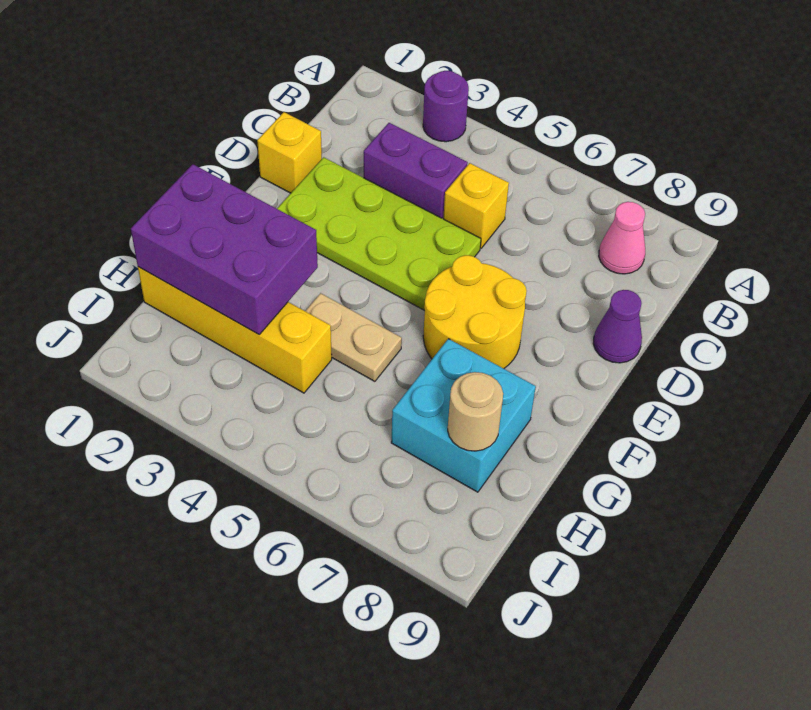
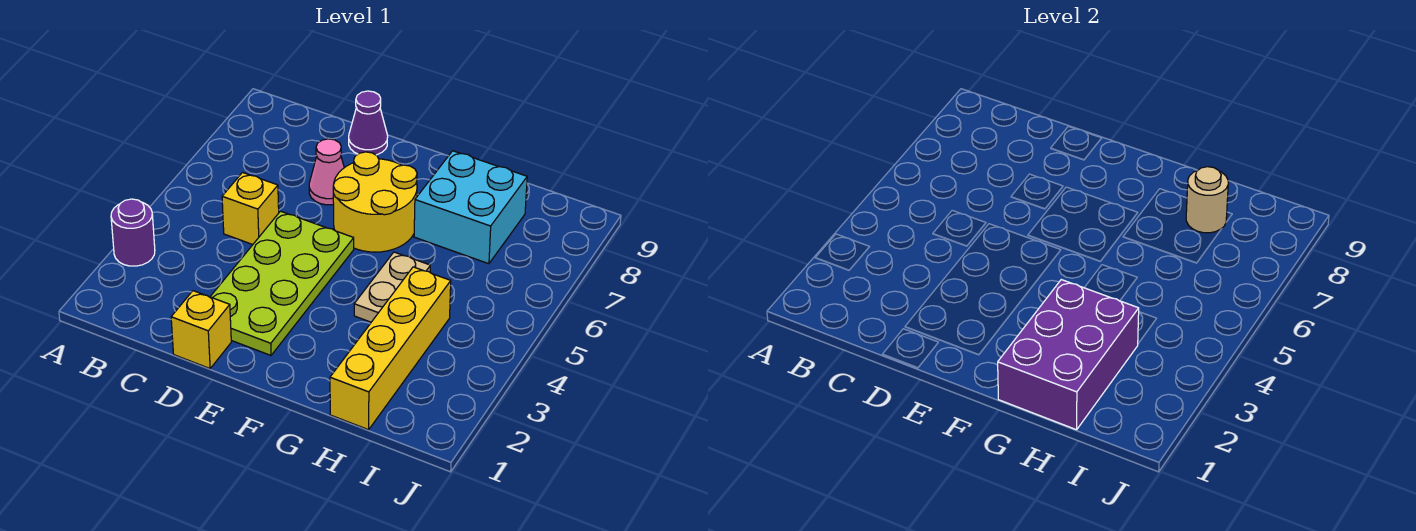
pink cone B8 level 1 -> pink cone D7 level 1
purple brick C3:C4 level 1 -> none

